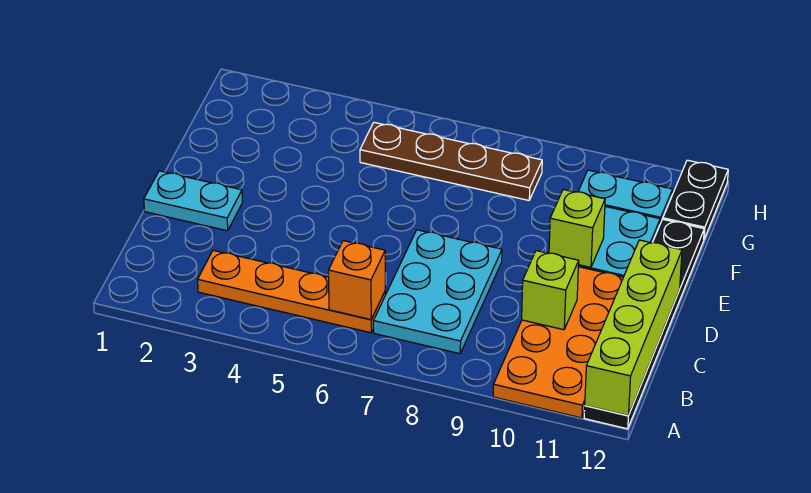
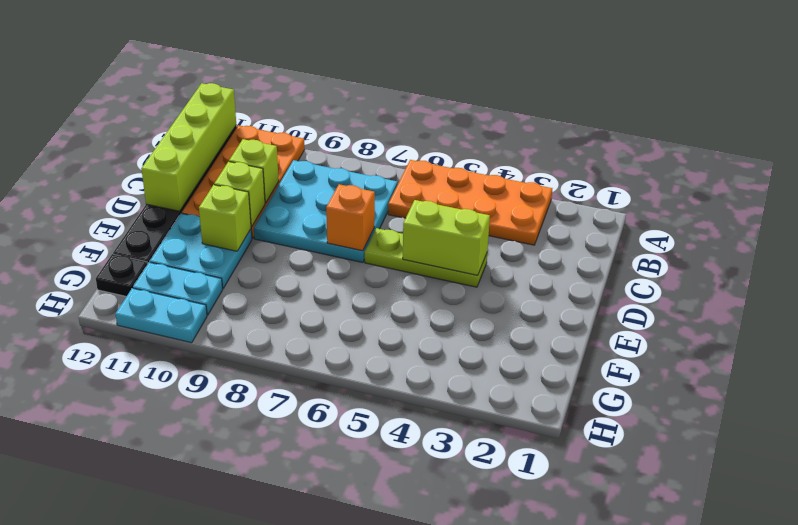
orange plate B3:B6 level 1 -> orange plate A3:B6 level 1
orange brick B6 level 2 -> orange brick D7 level 2
cyan plate B7:D8 level 1 -> cyan plate B7:D9 level 1
cyan plate D1:D2 level 1 -> cyan plate H10:H11 level 1
none -> lime plate D4:D6 level 1
none -> lime brick D4:D5 level 2
none -> lime brick D10 level 2
brown plate G5:G8 level 1 -> none
black plate G12:H12 level 1 -> black plate G12 level 1

